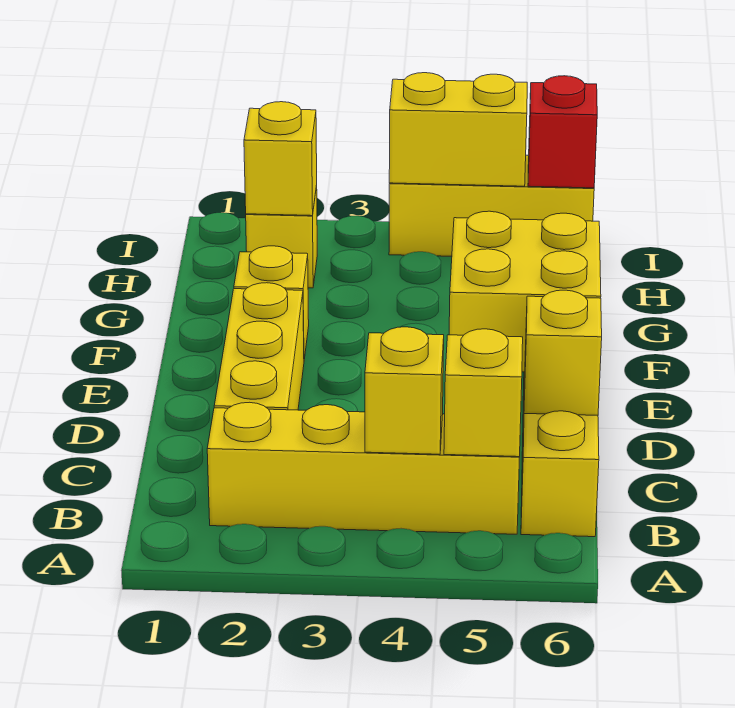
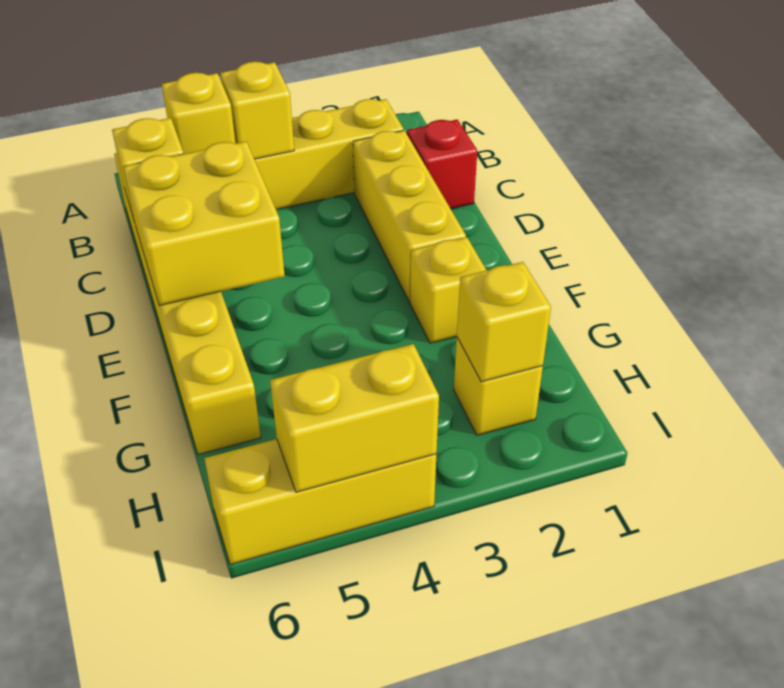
red brick I6 level 2 -> red brick C1 level 1

